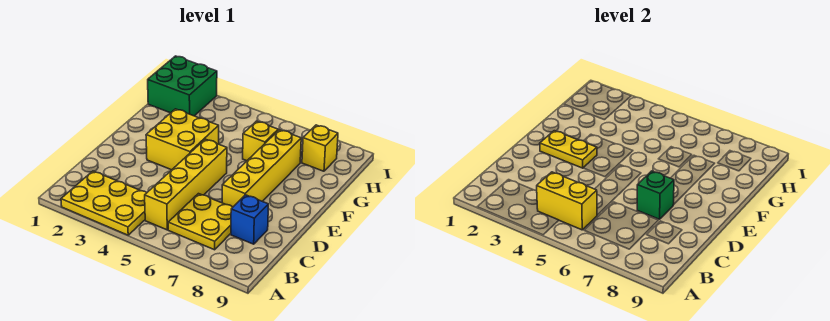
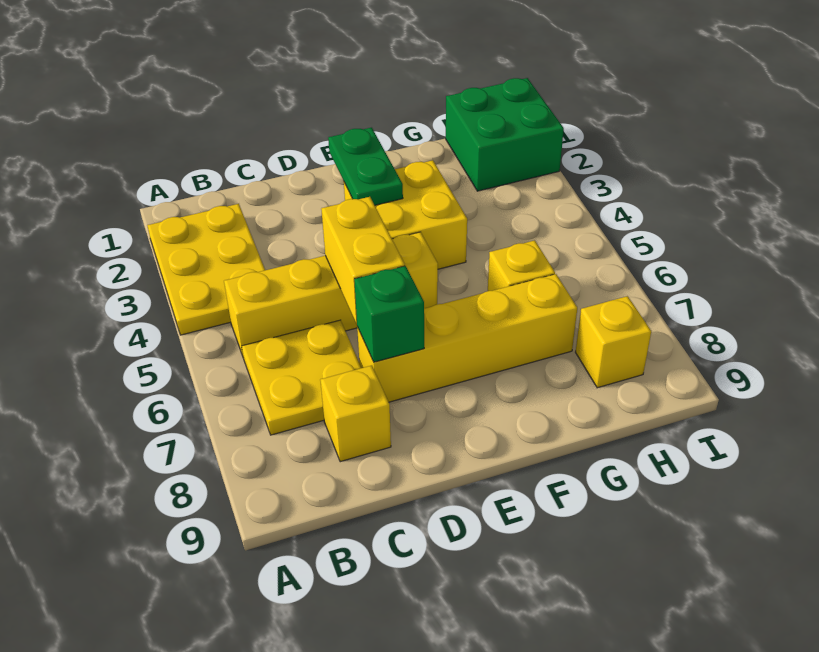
yellow brick B4:B5 level 2 -> yellow brick D5:D6 level 2
blue brick C8 level 1 -> yellow brick C8 level 1
yellow plate E2:E3 level 2 -> green plate E2:E3 level 2

